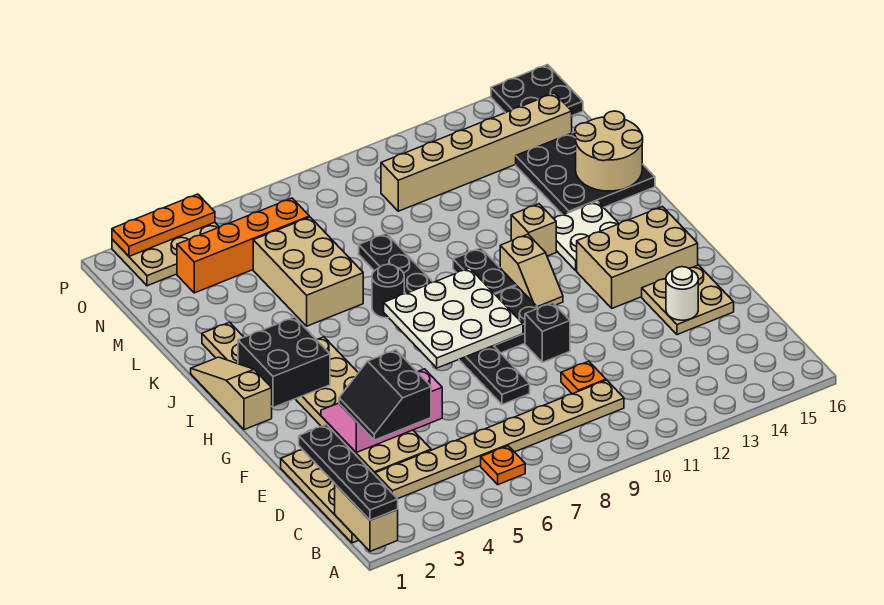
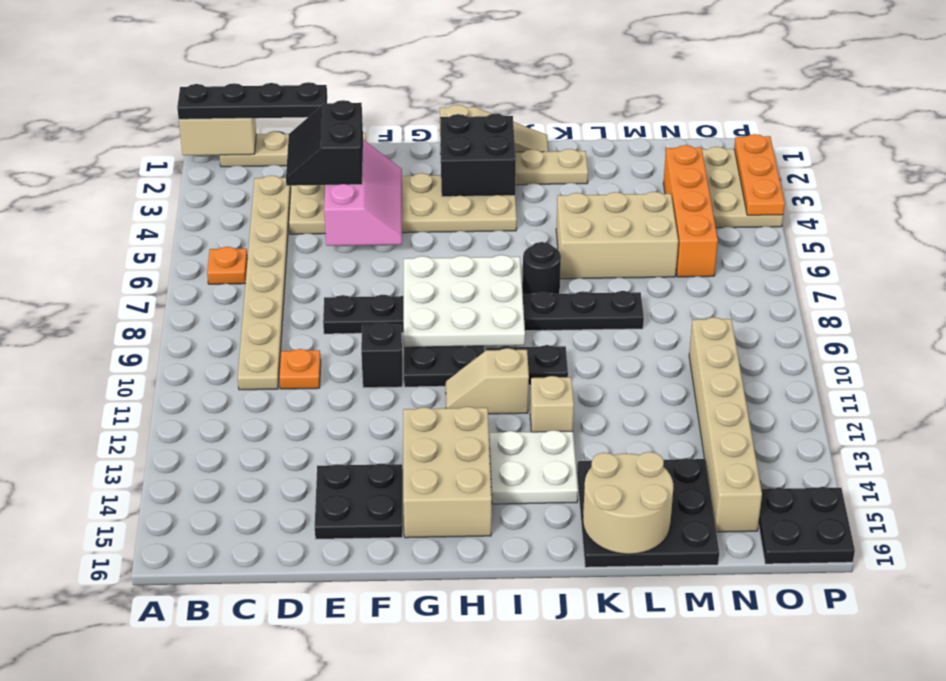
black slope D3:E4 level 3 top 4 -> black slope D3:E4 level 3 top E
tan plate E14:F15 level 1 -> black plate E14:F15 level 1
white round brick E14 level 2 -> none

